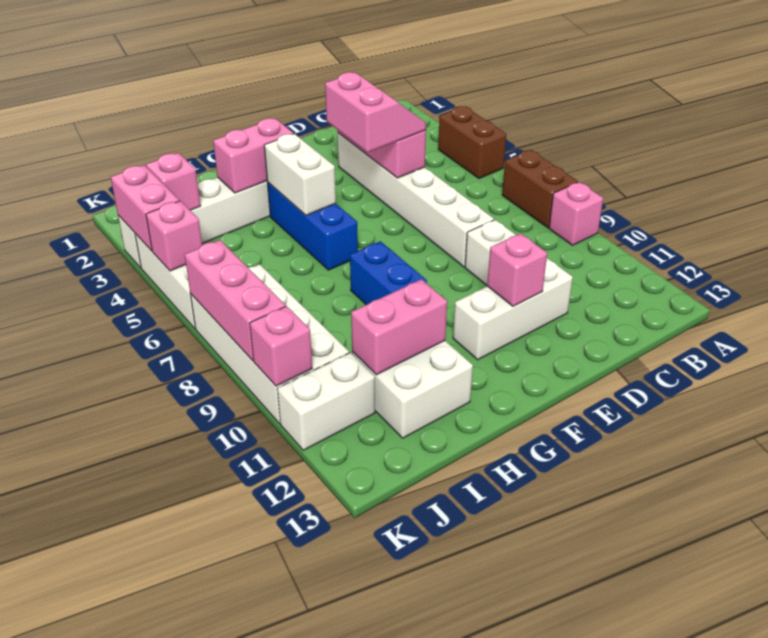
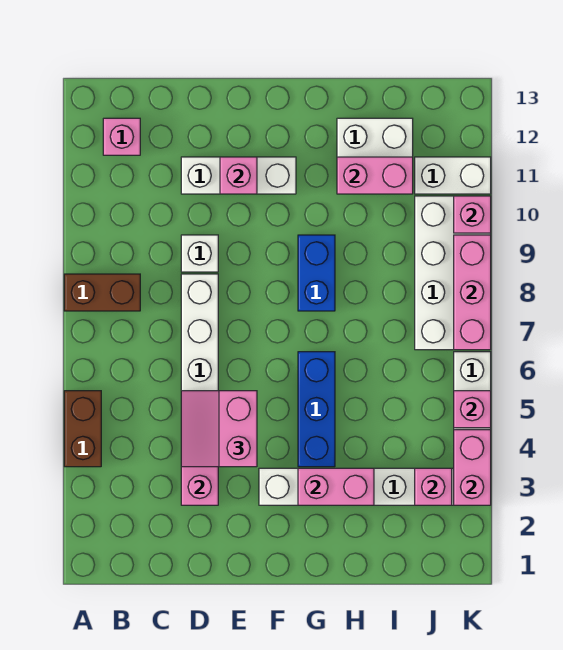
brown brick A7:A8 level 1 -> brown brick A8:B8 level 1
pink brick A9 level 1 -> pink brick B12 level 1
white brick G4:G5 level 2 -> none

